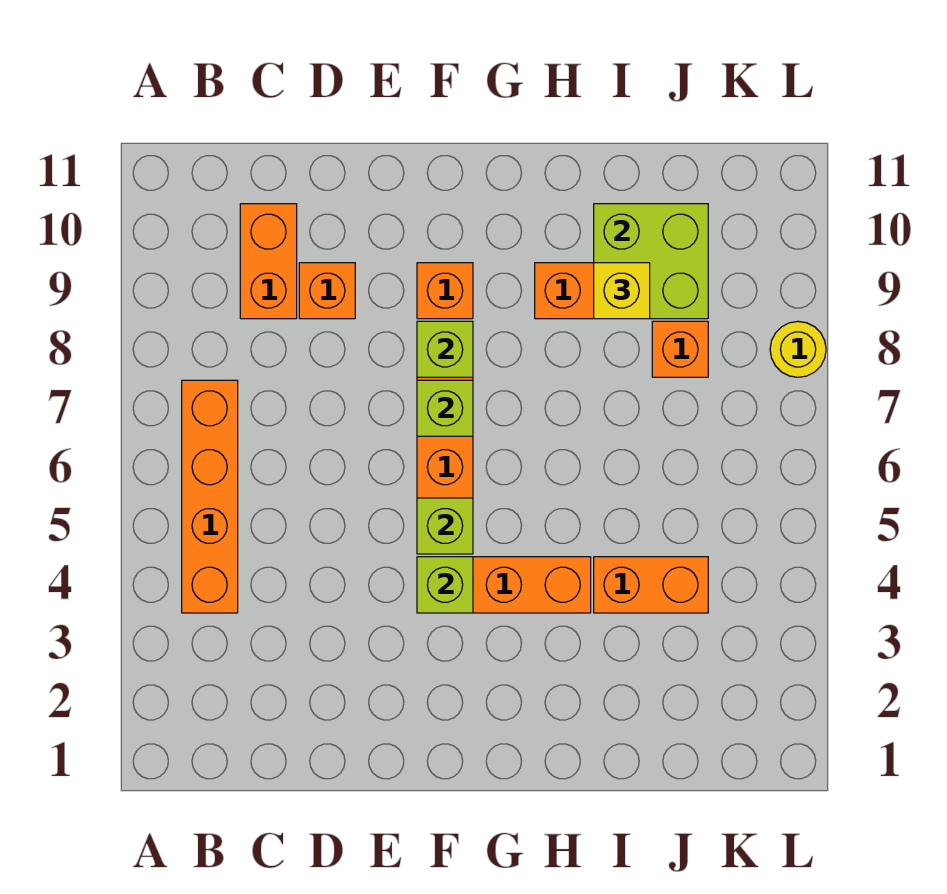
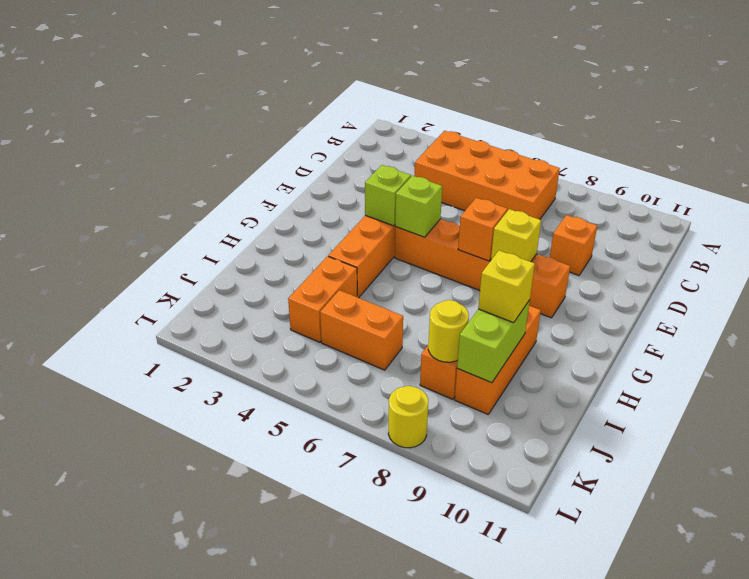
orange brick B4:B7 level 1 -> orange brick B4:C7 level 1
orange brick C9:C10 level 1 -> orange brick J5:J6 level 1
lime brick F7 level 2 -> orange brick F7 level 2
lime brick F8 level 2 -> yellow brick F8 level 2
lime brick I9:J10 level 2 -> lime brick I9:J9 level 2
none -> yellow round brick J8 level 2

